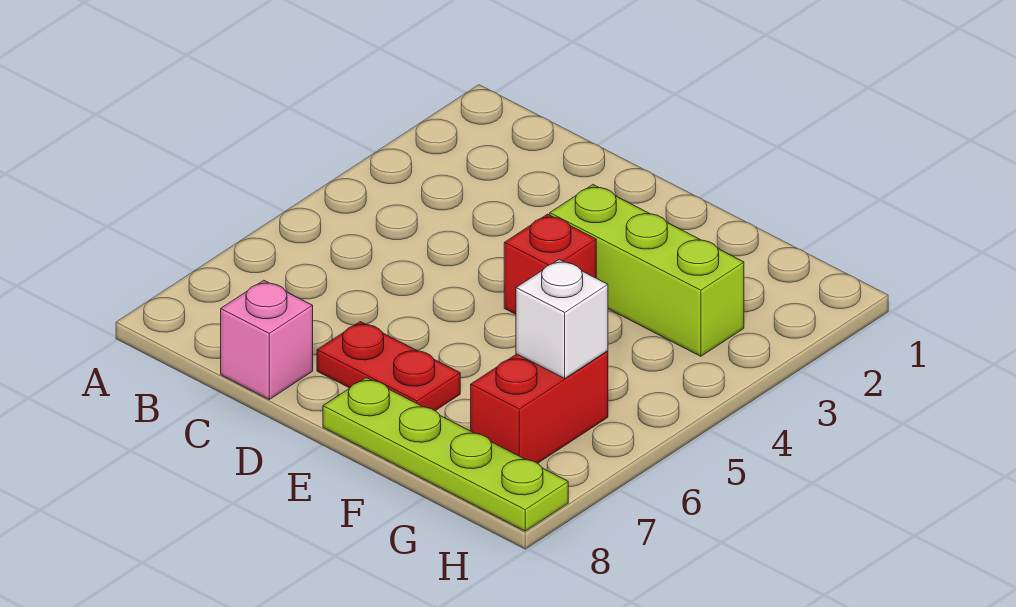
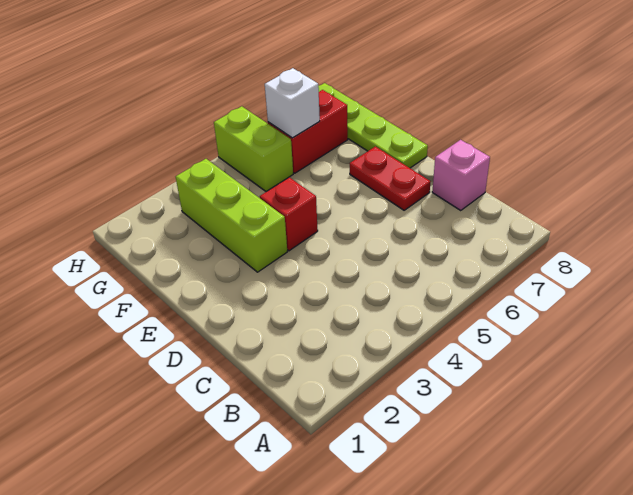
none -> lime brick G5:H5 level 1

